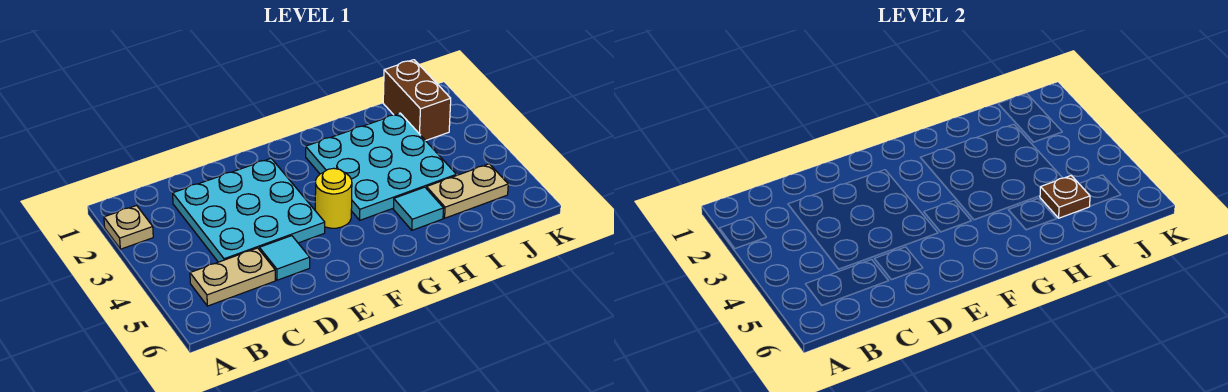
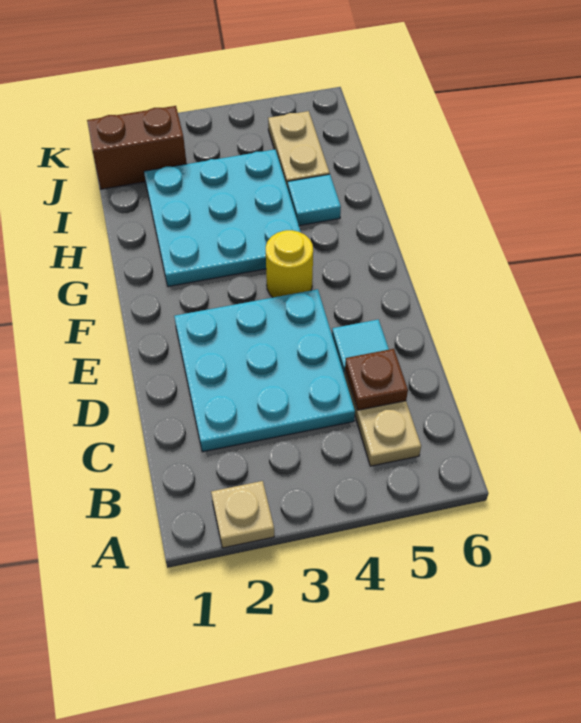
brown plate I5 level 2 -> brown plate C5 level 2

